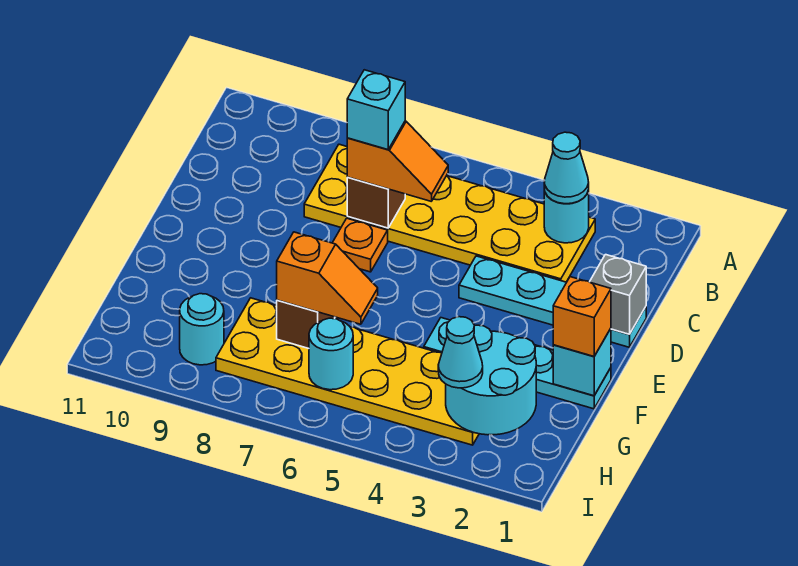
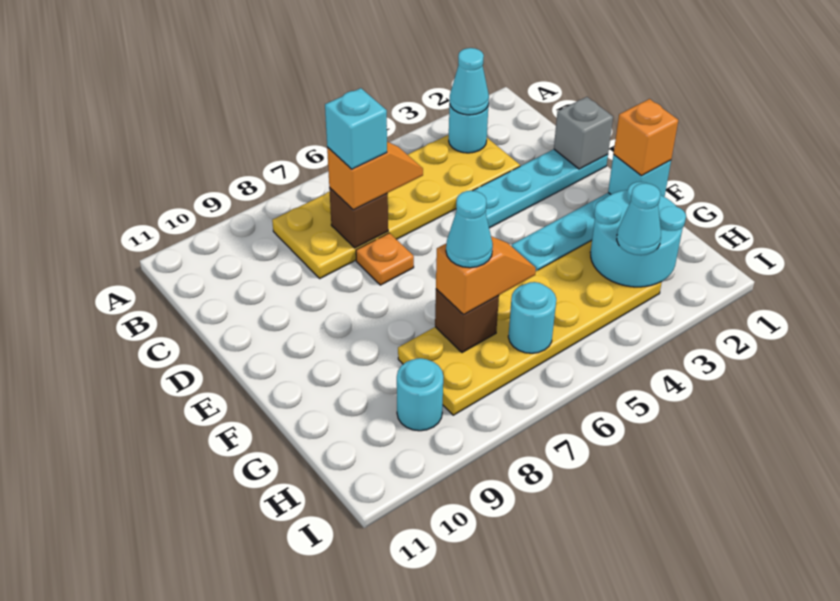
none -> cyan cone G7 level 4

